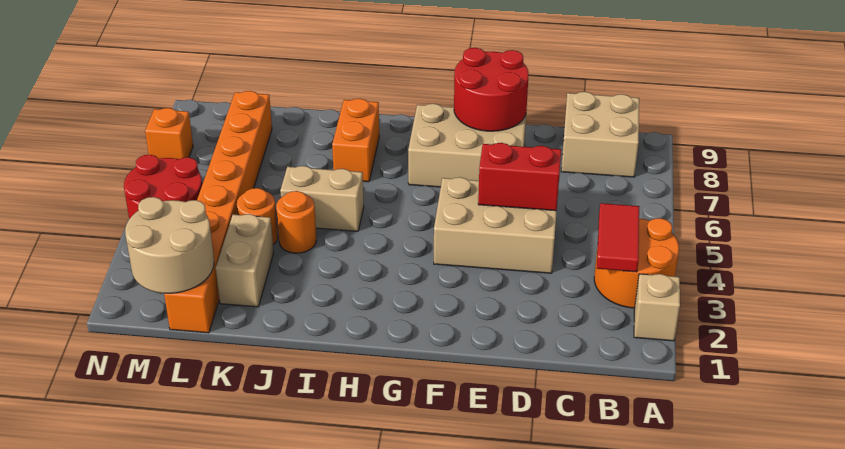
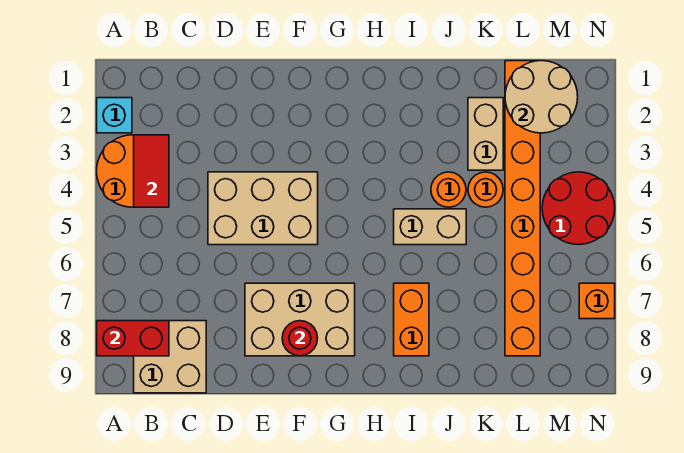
tan brick A2 level 1 -> cyan brick A2 level 1
red brick D5:E5 level 2 -> red brick A8:B8 level 2
red round brick E8:F9 level 2 -> red round brick F8 level 2

